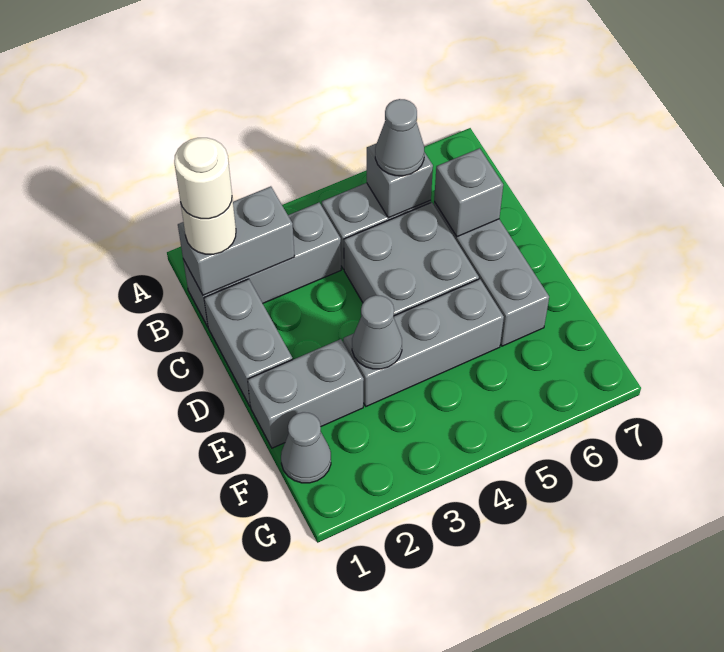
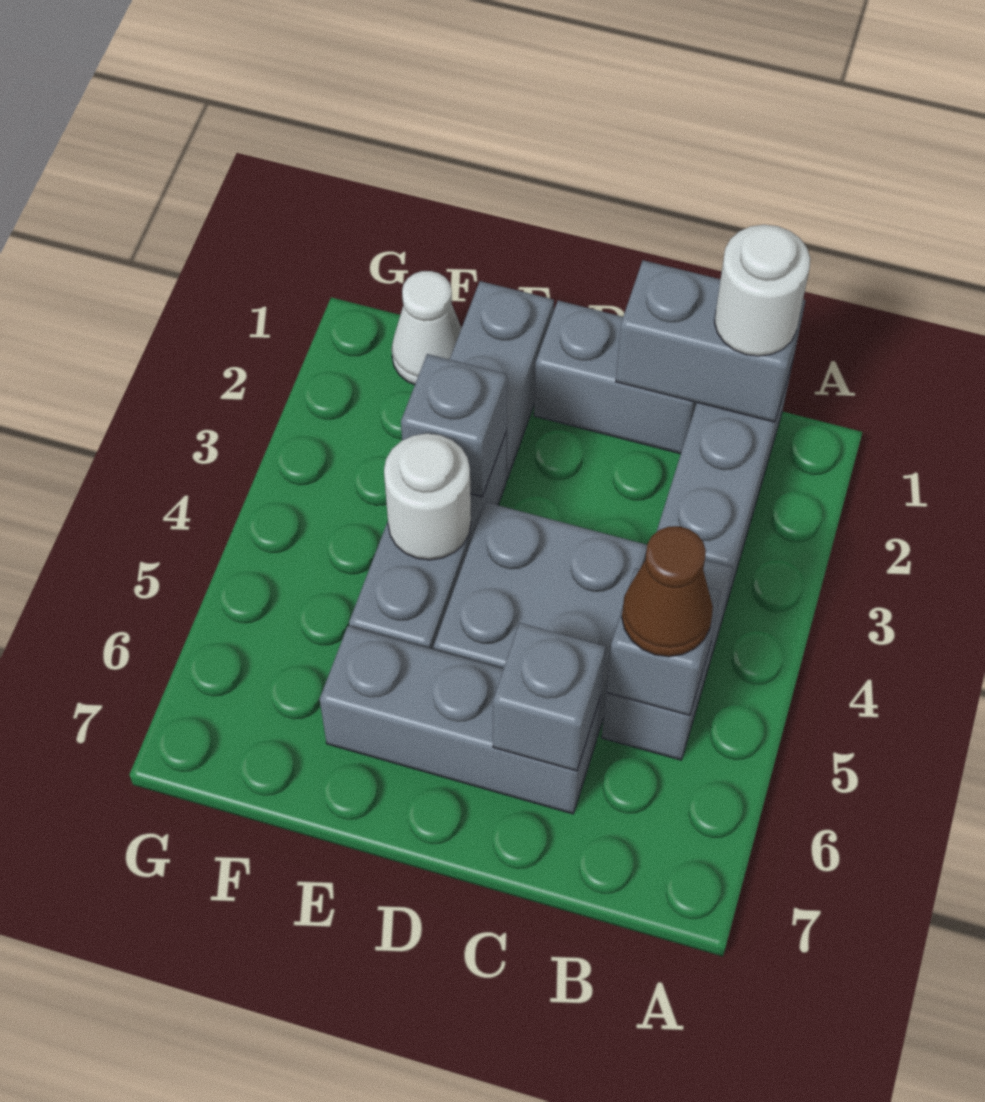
grey brick B1:B2 level 2 -> grey brick B1:C1 level 2
white round brick B1 level 4 -> white round brick E4 level 2
grey cone B5 level 3 -> brown cone B5 level 3
grey cone E3 level 2 -> grey brick E3 level 2
grey cone F1 level 1 -> white cone F1 level 1

